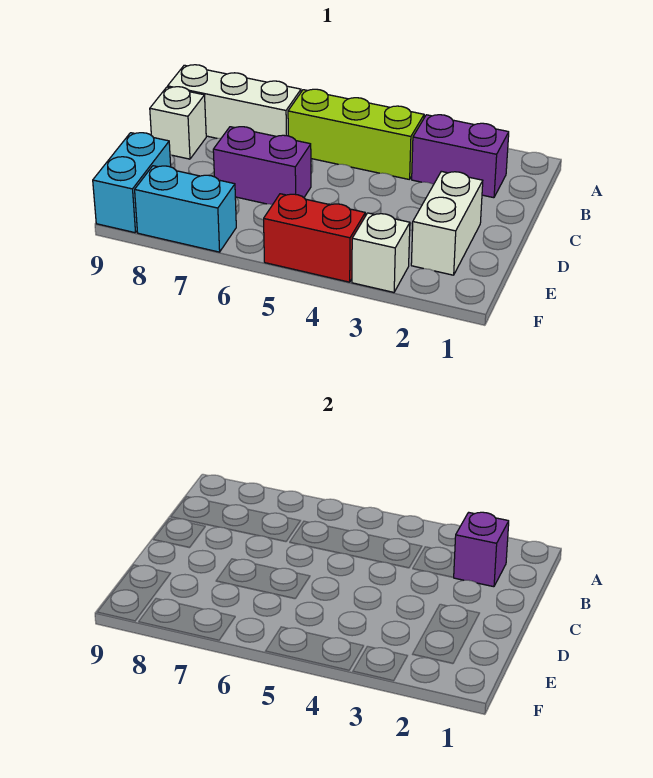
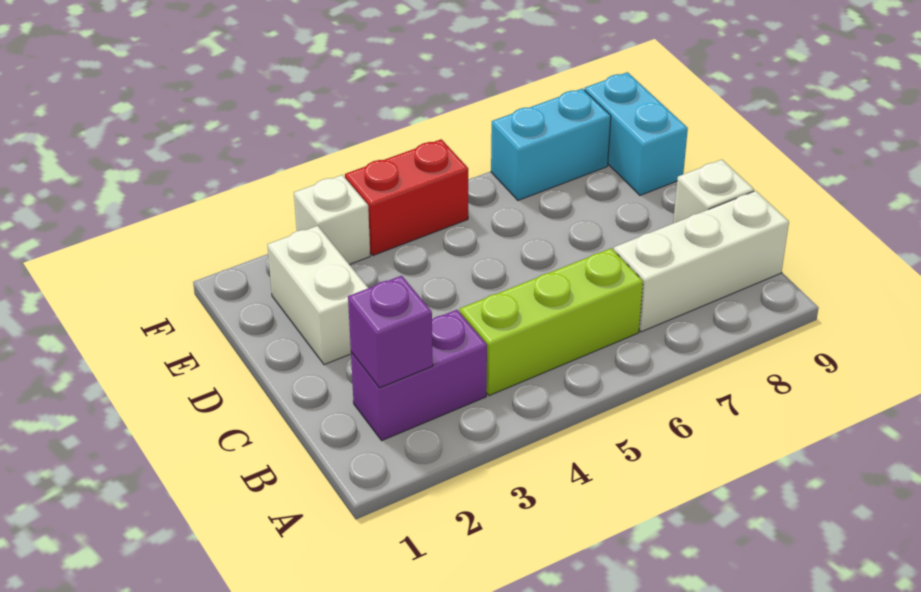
purple brick D6:D7 level 1 -> none

